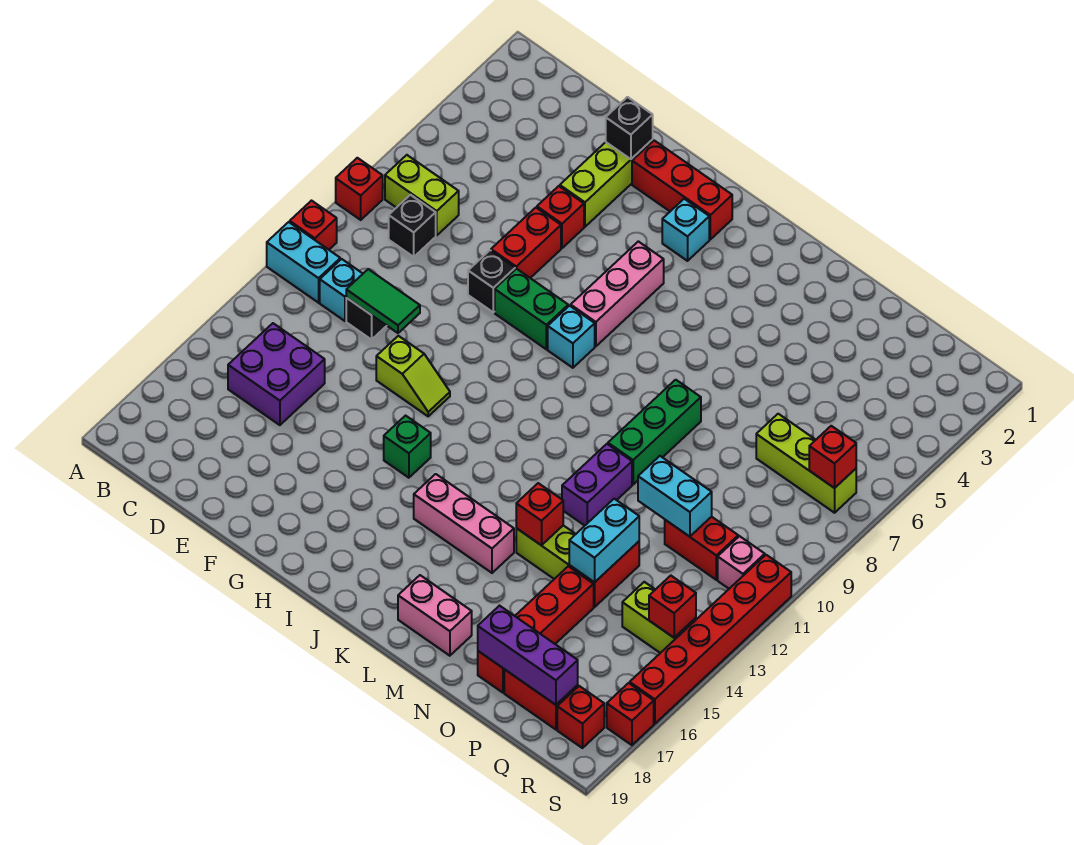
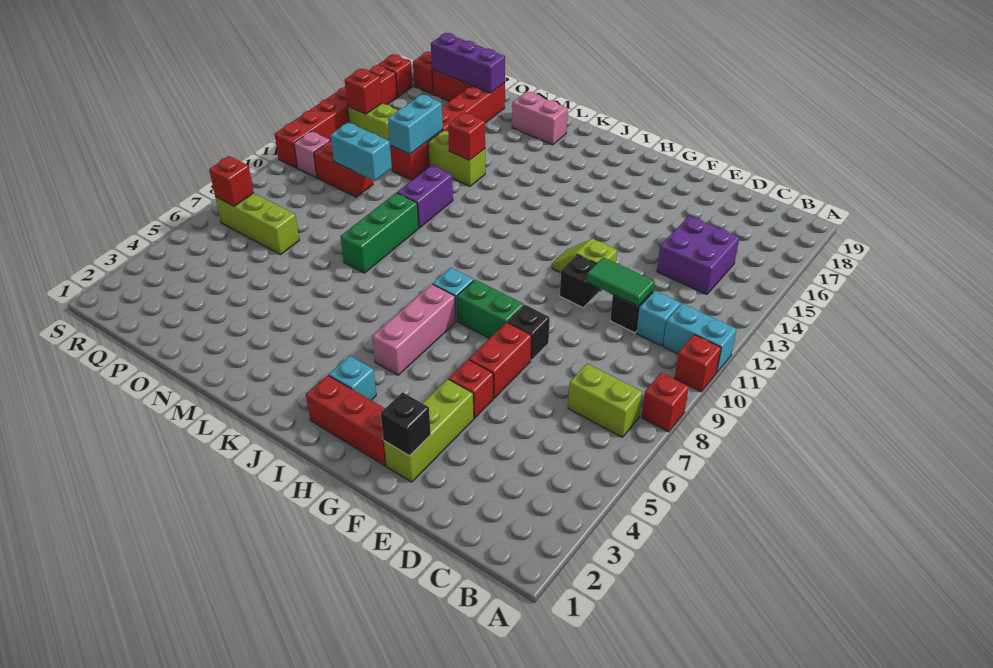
black brick C8 level 1 -> black brick F11 level 1
green brick H14 level 1 -> none
pink brick J15:L15 level 1 -> none

